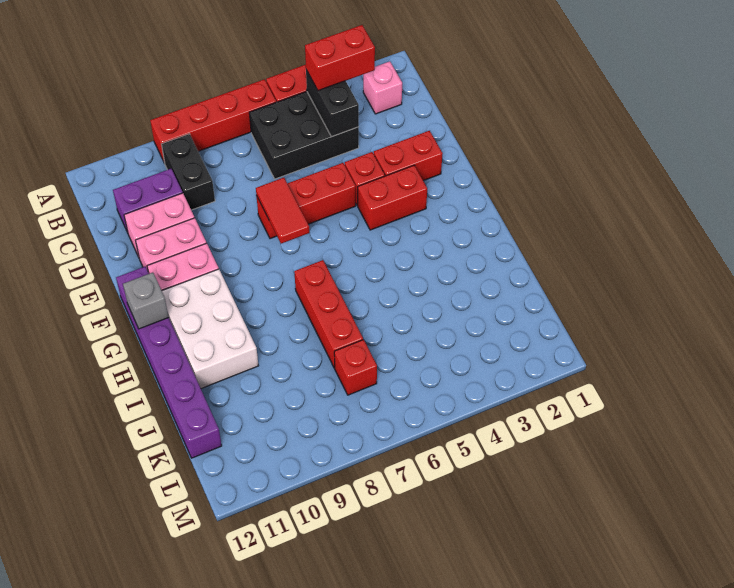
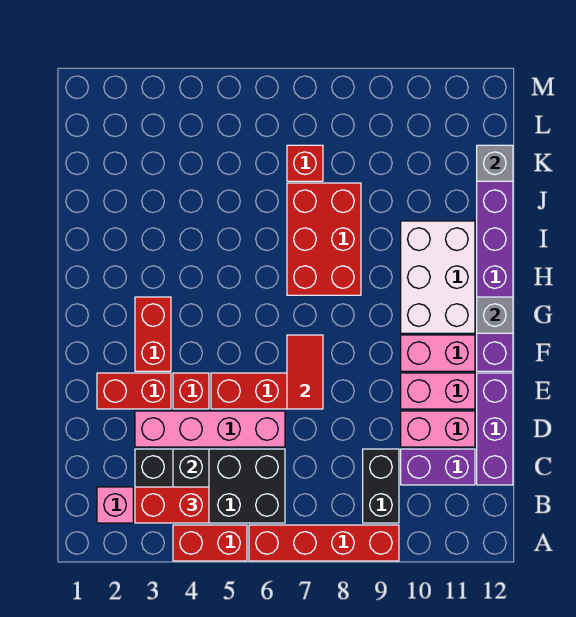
black brick B4:C6 level 1 -> black brick B3:C6 level 1
none -> purple brick C12:E12 level 1
none -> pink brick D3:D6 level 1
red brick F3:F4 level 1 -> red brick F3:G3 level 1
red brick H7:J7 level 1 -> red brick H7:J8 level 1
none -> grey brick K12 level 2

